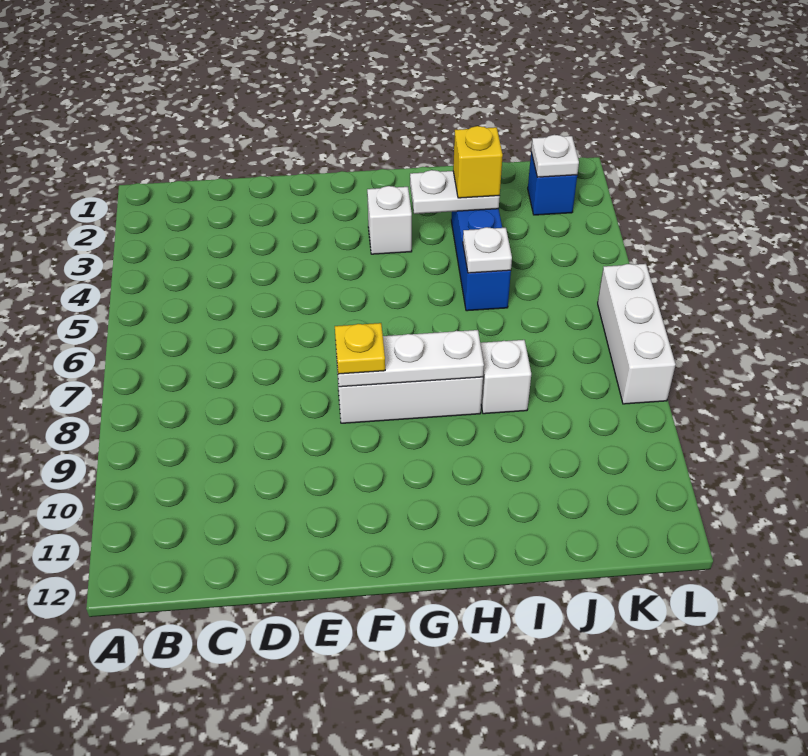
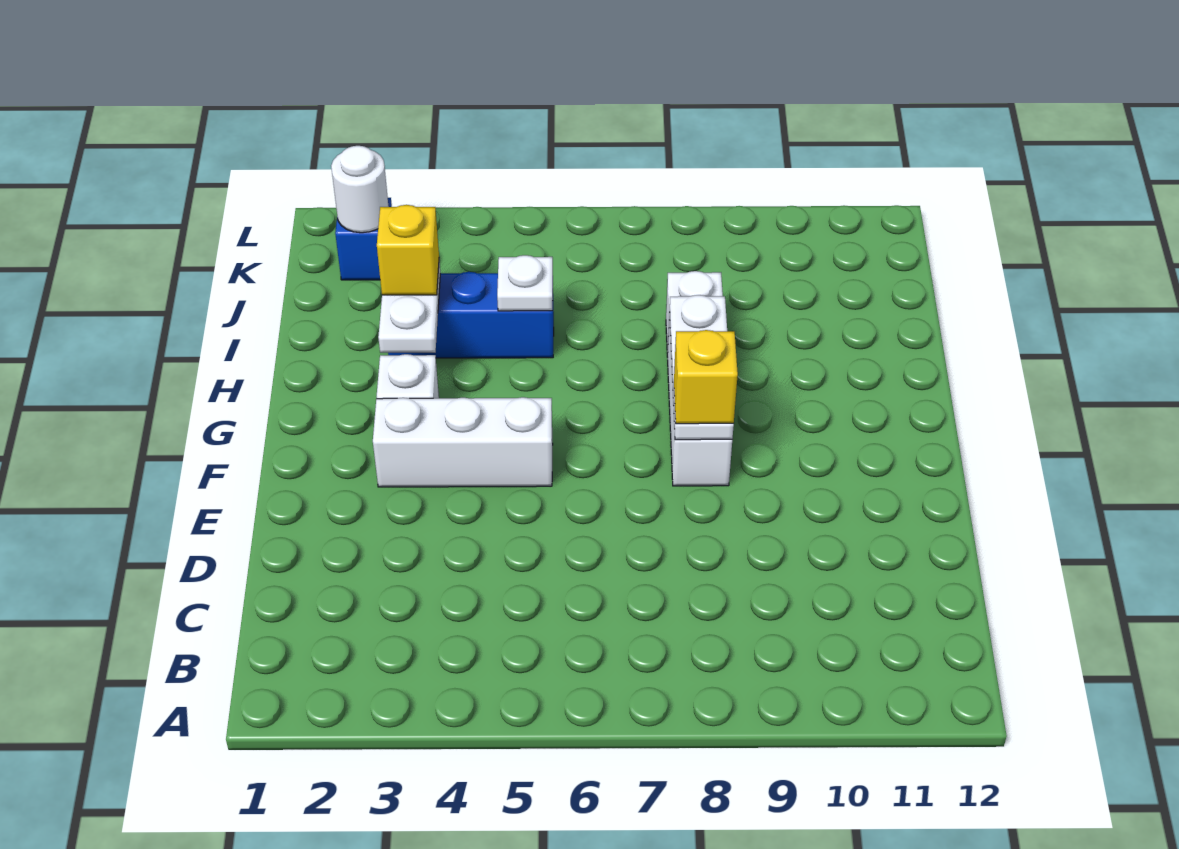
yellow plate F8 level 3 -> yellow brick F8 level 3
white plate K2 level 2 -> white round brick K2 level 2
white brick L6:L8 level 1 -> white brick F3:F5 level 1

